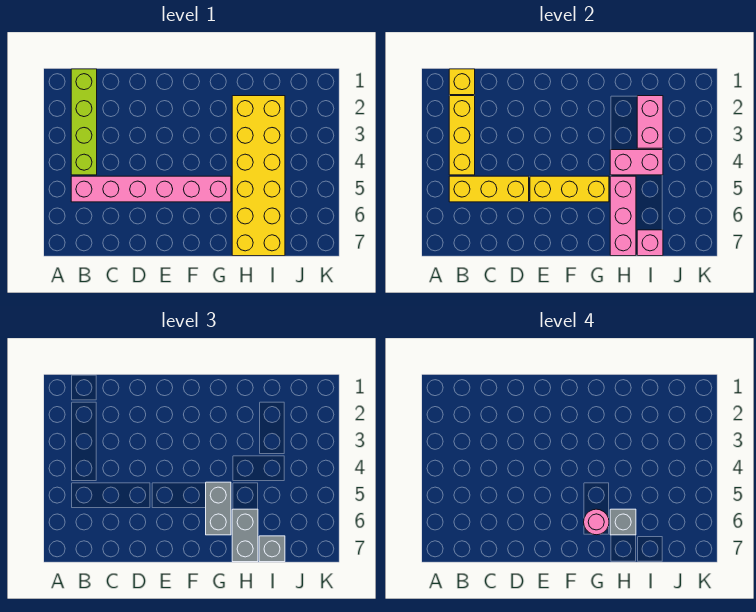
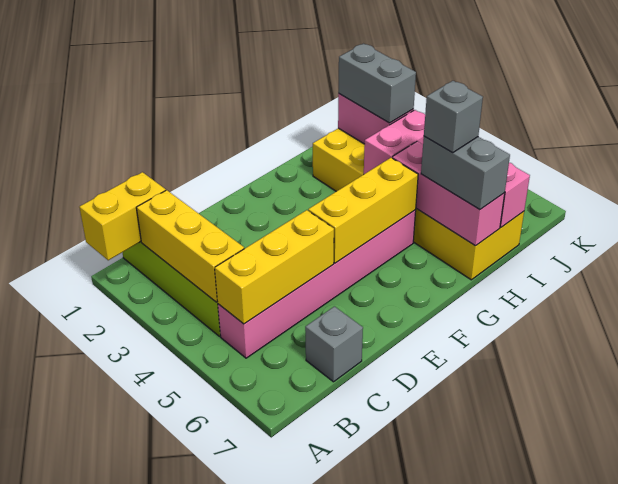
yellow brick B1 level 2 -> yellow brick A1:B1 level 2
grey brick G5:G6 level 3 -> grey brick I2:I3 level 3
pink round brick G6 level 4 -> none
grey brick I7 level 3 -> grey brick C7 level 1

